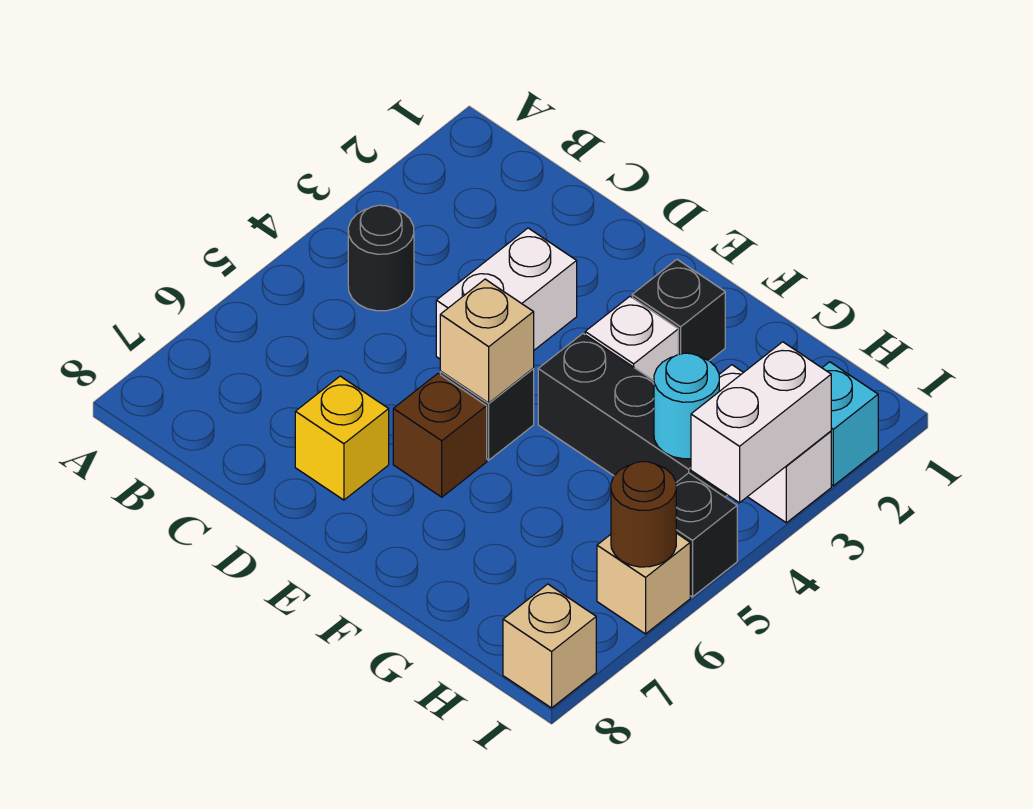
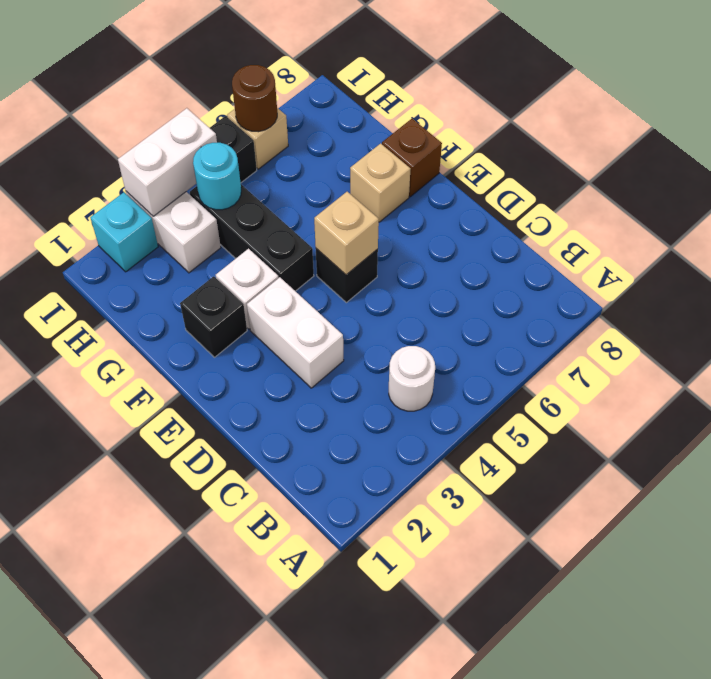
black round brick B4 level 1 -> white round brick B4 level 1
white brick D3:D4 level 1 -> white brick D3:E3 level 1
yellow brick D7 level 1 -> none
brown brick E6 level 1 -> brown brick F8 level 1
tan brick I8 level 1 -> tan brick F7 level 1

